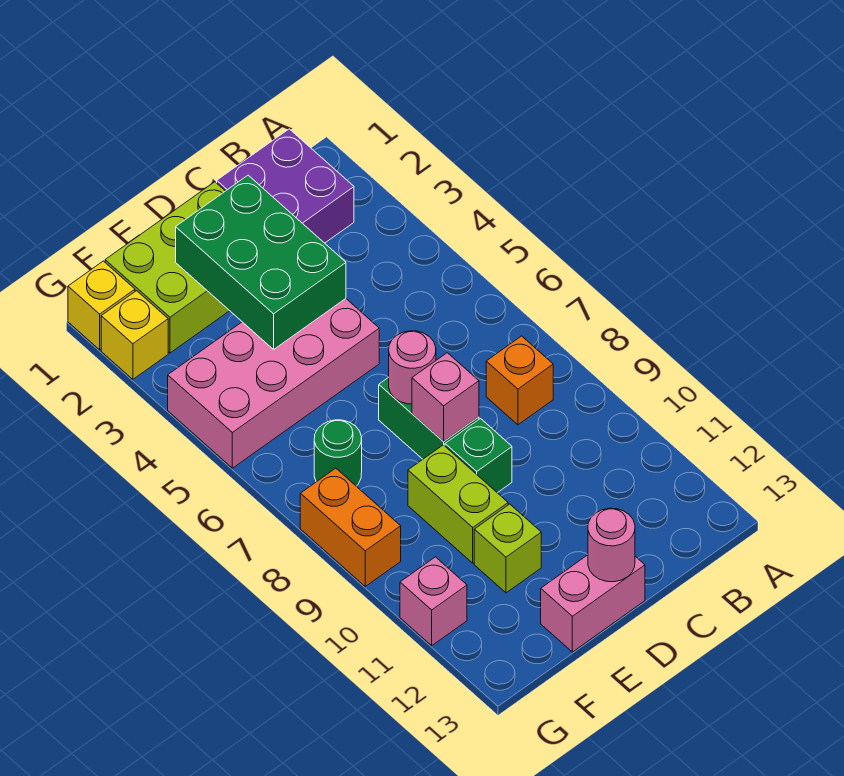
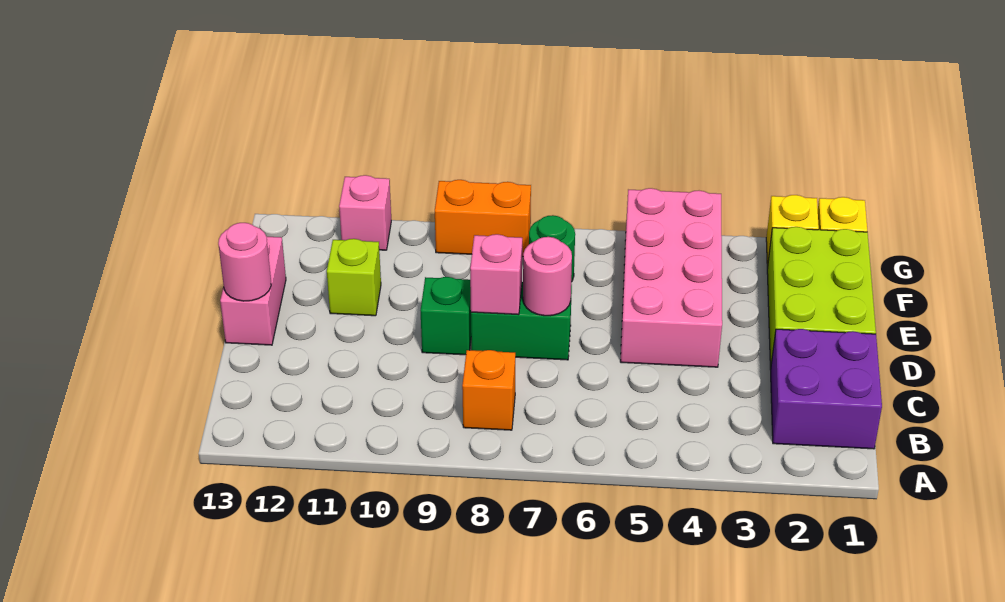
green brick D2:E4 level 2 -> none
lime brick E9:E10 level 1 -> none

